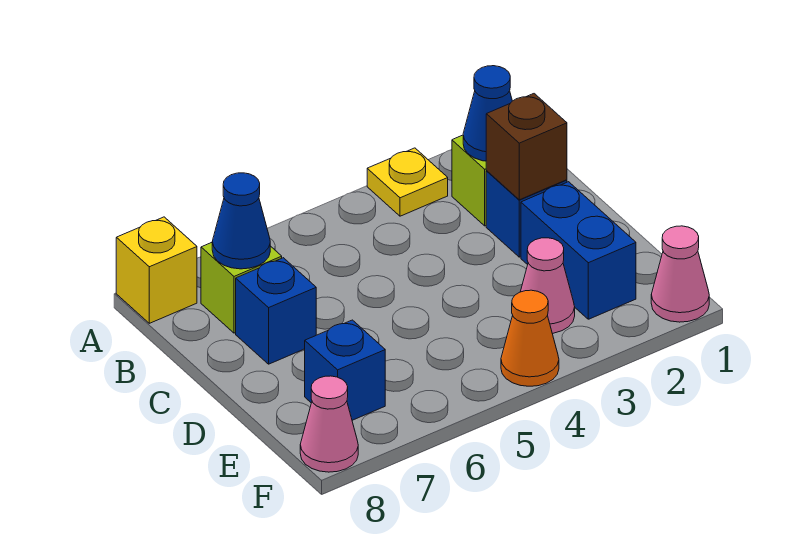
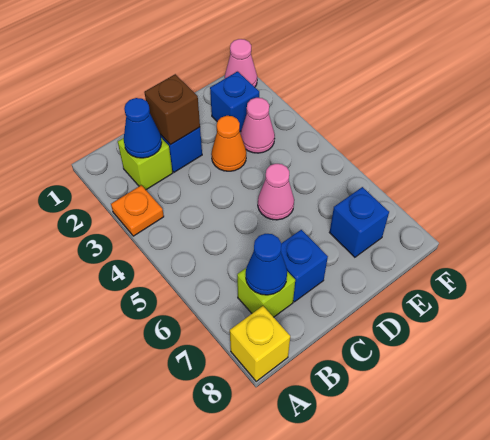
yellow plate A3 level 1 -> orange plate A3 level 1
blue brick D2:E2 level 1 -> blue brick E2 level 1
orange cone F4 level 1 -> orange cone D3 level 1
pink cone F8 level 1 -> pink cone D5 level 1

